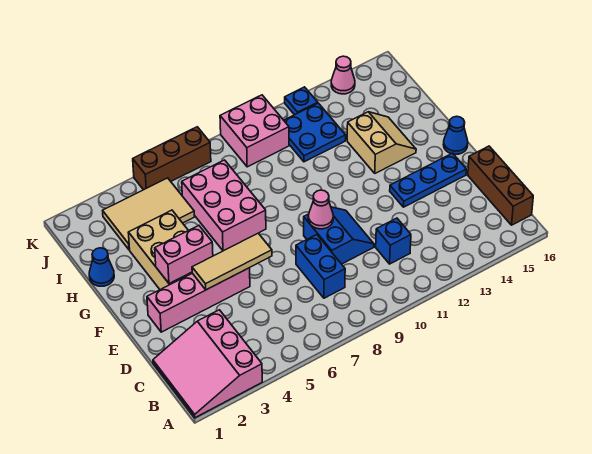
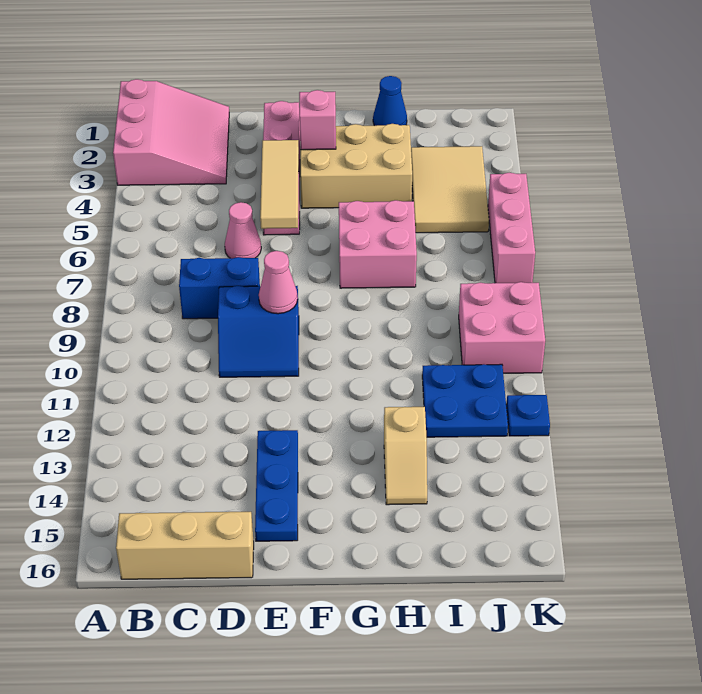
pink slope A1:C3 level 1 top 3 -> pink slope A1:C3 level 1 top A
brown brick B16:D16 level 1 -> tan brick B16:D16 level 1
blue brick C11 level 1 -> none
pink brick F3:F4 level 2 -> pink brick F3 level 2
blue cone F16 level 1 -> none
pink brick G6:I7 level 1 -> pink brick G6:H7 level 1
tan slope G13:H14 level 1 top 13 -> tan slope H13:H14 level 1 top 13
brown brick K5:K7 level 1 -> pink brick K5:K7 level 1
pink cone K14 level 1 -> pink cone D6 level 1

